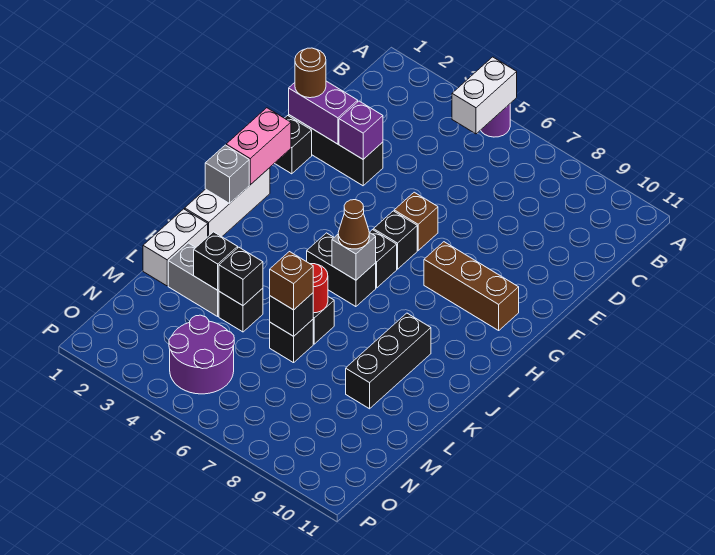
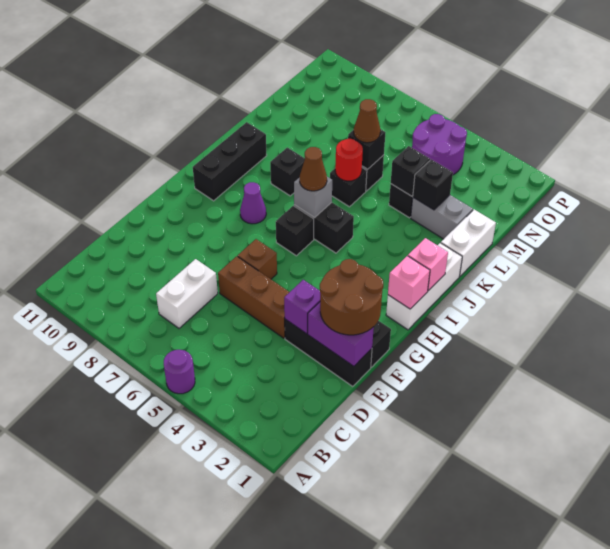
white brick A5:B5 level 2 -> white brick C7:D7 level 1
brown round brick E1 level 3 -> brown round brick E1:F2 level 3
pink brick G1:H1 level 2 -> pink brick H1 level 2
black brick G6 level 1 -> black brick J8 level 1
brown brick G8:G10 level 1 -> brown brick E4:E6 level 1
none -> purple cone H8 level 1
grey brick I1 level 2 -> pink brick I1 level 2
black brick J9:L9 level 1 -> black brick H10:J10 level 1
brown brick L6 level 3 -> brown cone L6 level 3

